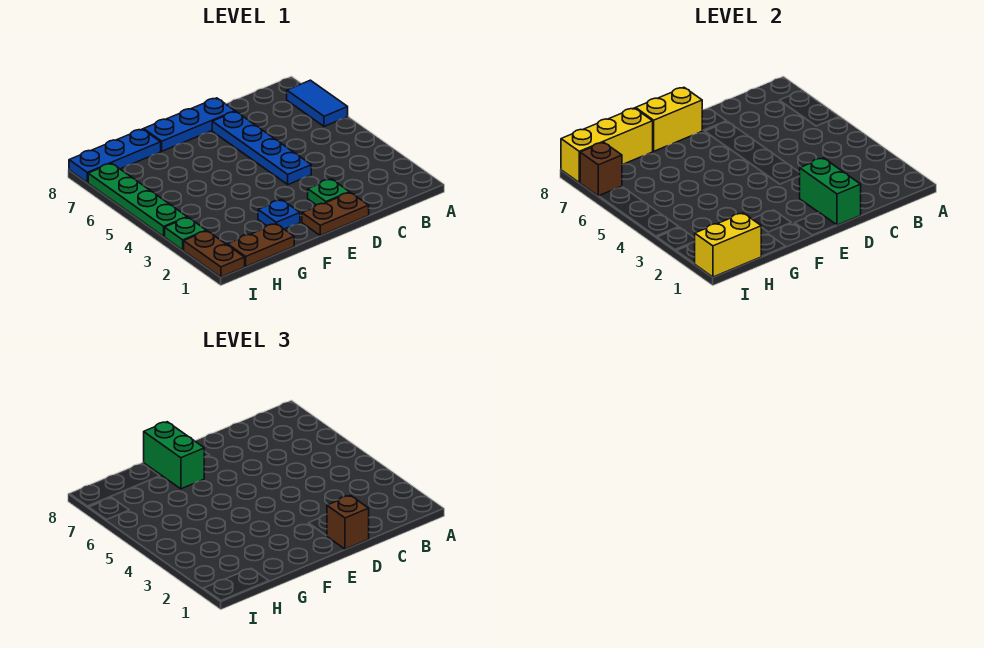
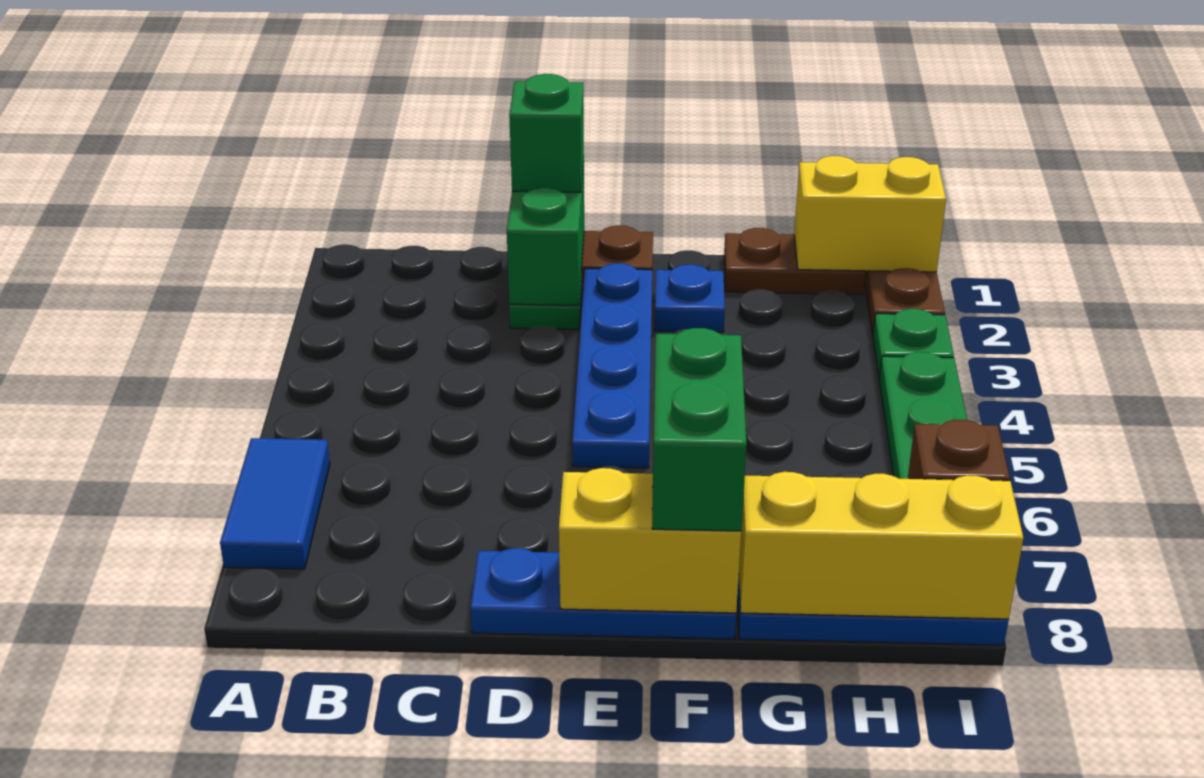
brown brick D1 level 3 -> green brick D1 level 3
blue plate D4:D7 level 1 -> blue plate E2:E5 level 1

